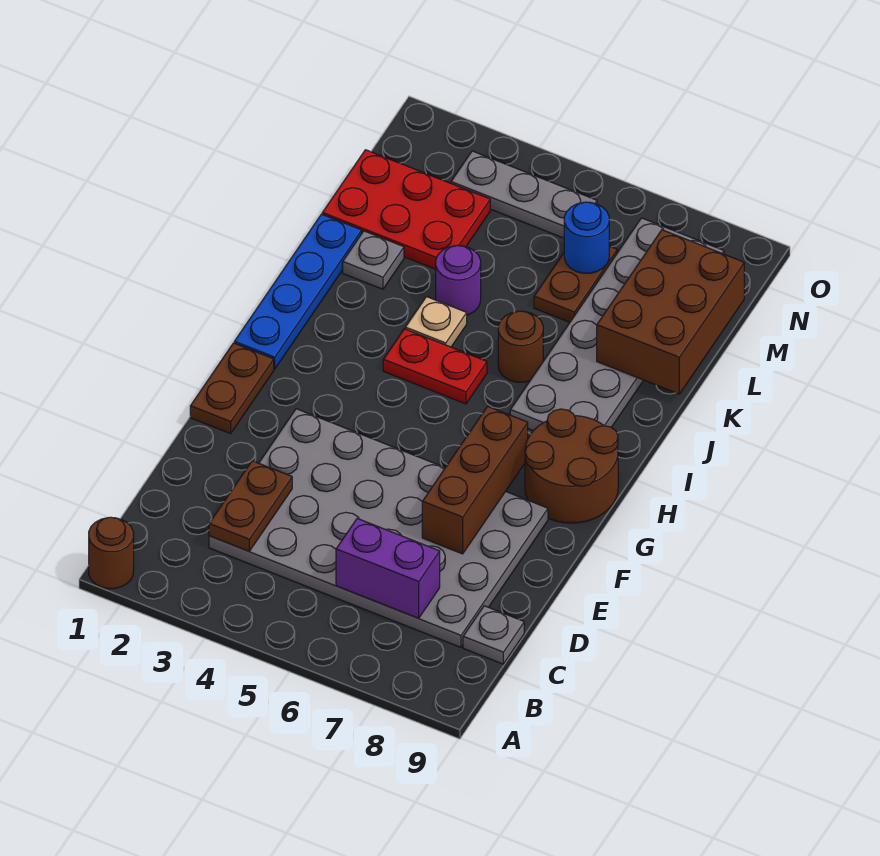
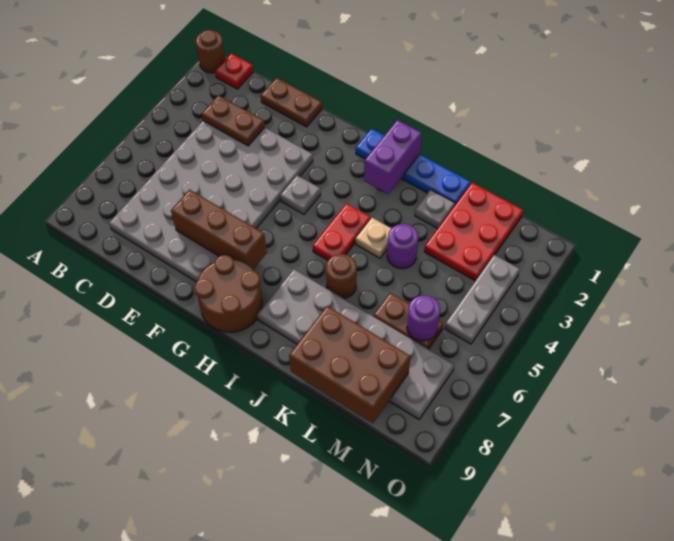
none -> red plate B1 level 1
purple brick C6:C7 level 2 -> purple brick I1:I2 level 2
grey plate C9 level 1 -> grey plate G4 level 1
brown plate F1:G1 level 1 -> brown plate D1:E1 level 1
blue round brick M6 level 2 -> purple round brick M6 level 2

